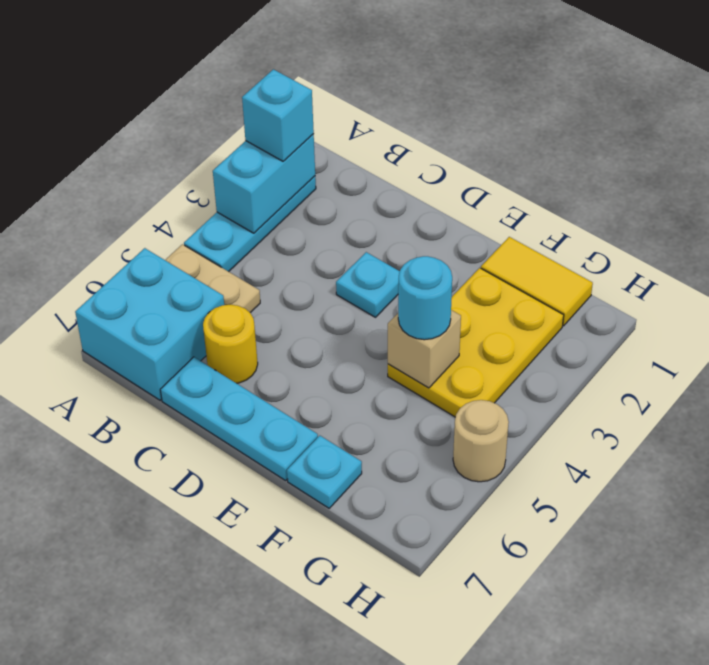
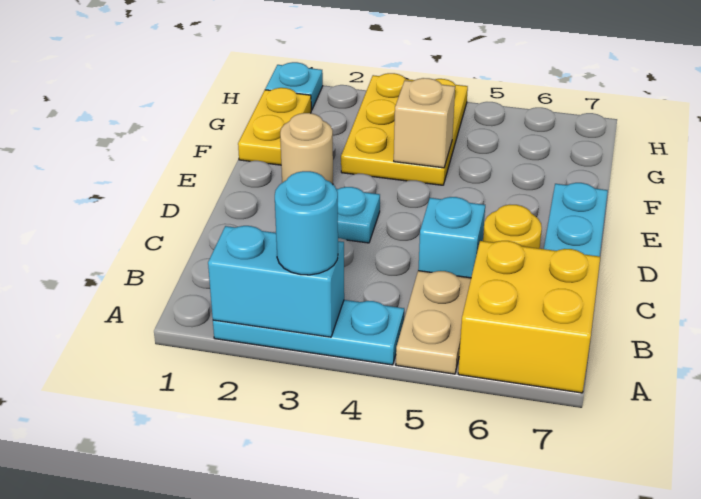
cyan brick A2 level 3 -> cyan brick C5 level 1
cyan brick A6:B7 level 1 -> yellow brick A6:B7 level 1
yellow tile F1:G1 level 1 -> yellow plate F1:G1 level 1
yellow plate F2:G4 level 1 -> yellow plate F3:H4 level 1
cyan round brick F4 level 3 -> cyan round brick A3 level 3
cyan plate F7 level 1 -> cyan plate H1 level 1
tan round brick H5 level 1 -> tan round brick E2 level 1

